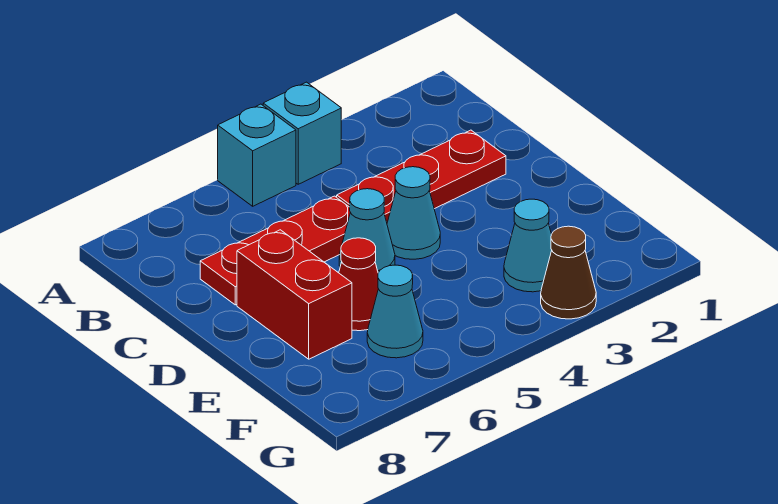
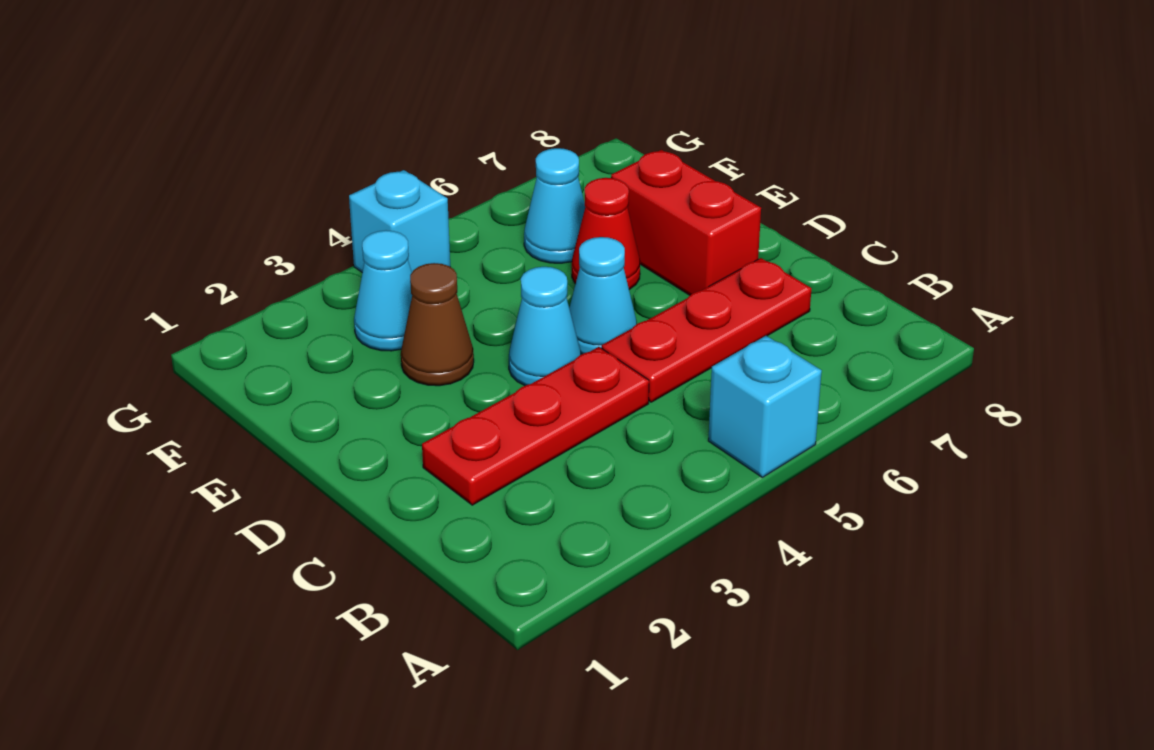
cyan brick A4 level 1 -> cyan brick G4 level 1
brown cone G3 level 1 -> brown cone E3 level 1

